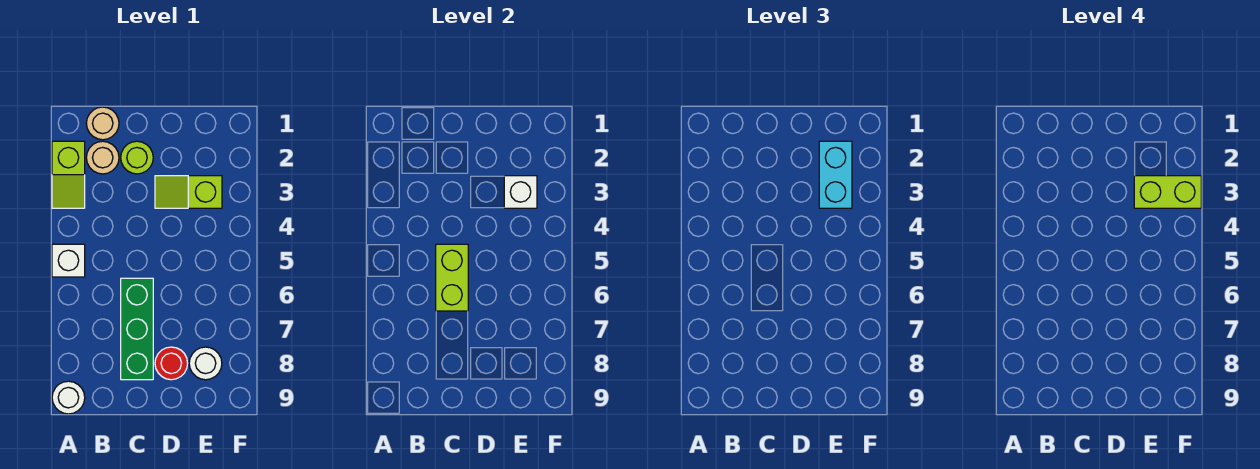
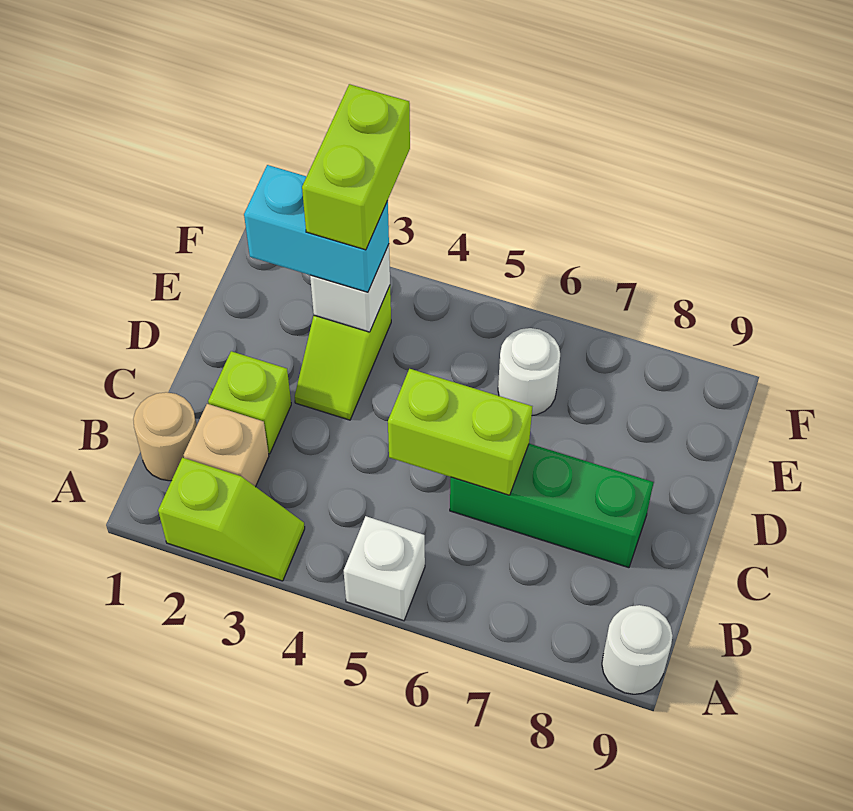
tan round brick B2 level 1 -> tan brick B2 level 1
lime round brick C2 level 1 -> lime brick C2 level 1
red round brick D8 level 1 -> none
white round brick E8 level 1 -> white round brick E6 level 1

